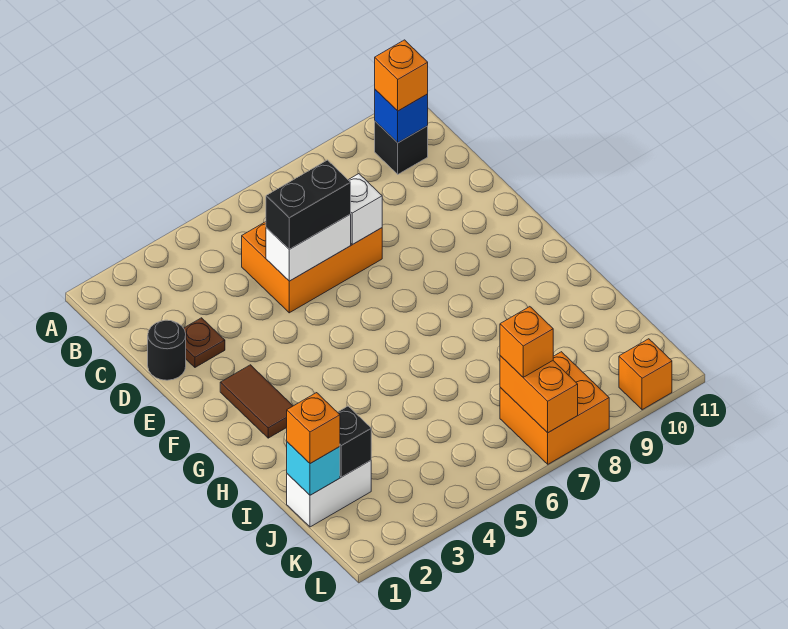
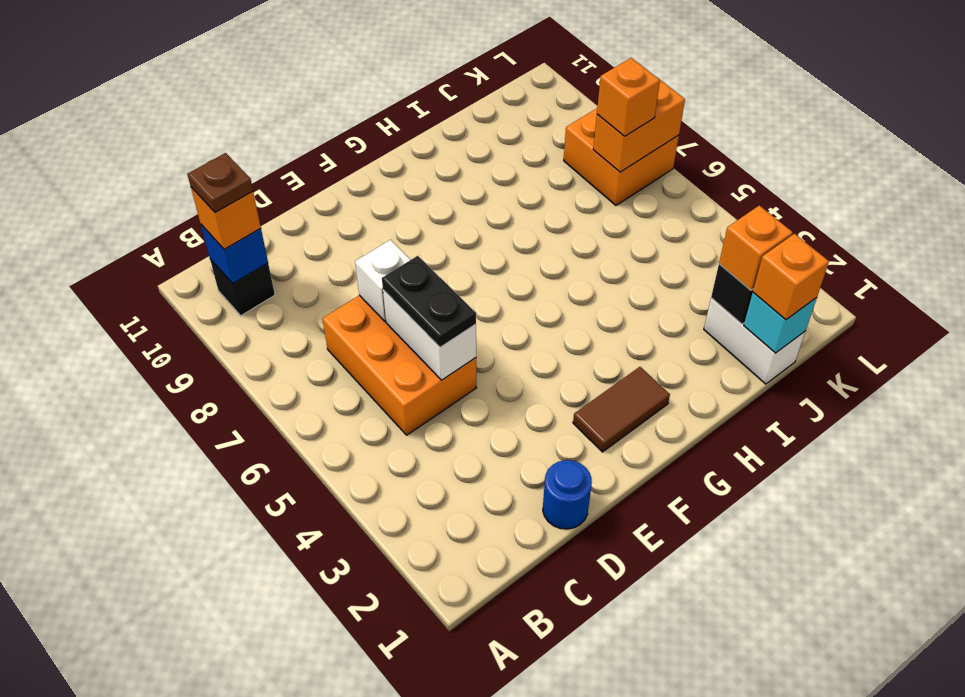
black round brick D1 level 1 -> blue round brick D1 level 1
brown plate D2 level 1 -> brown plate B10 level 4
black brick D5:D6 level 3 -> black plate D5:D6 level 3
orange brick L10 level 1 -> orange brick J2 level 3

